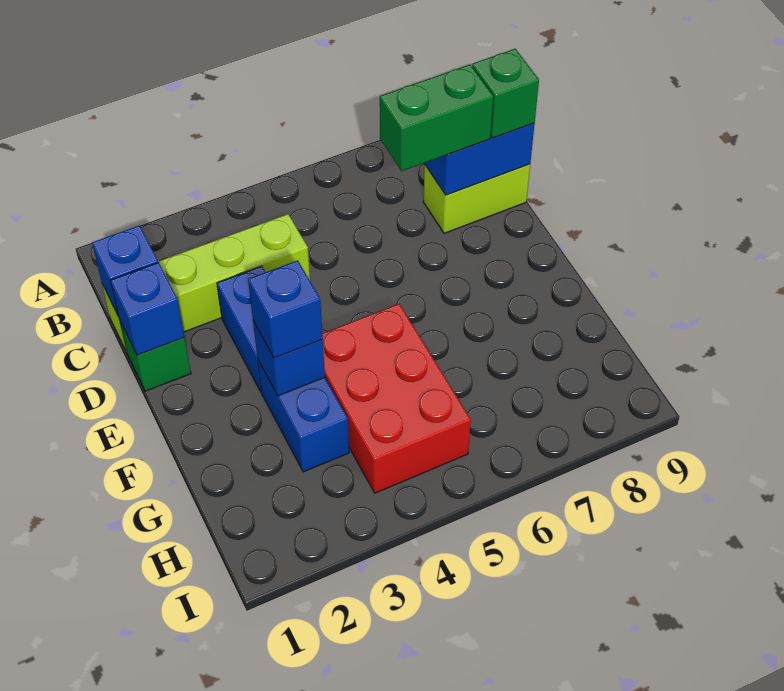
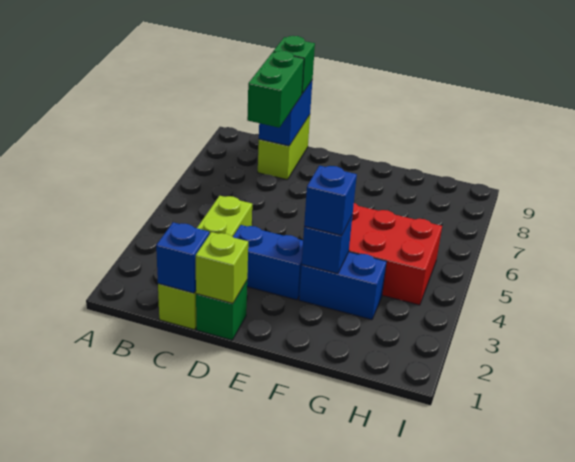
blue brick D1 level 2 -> lime brick D1 level 2

